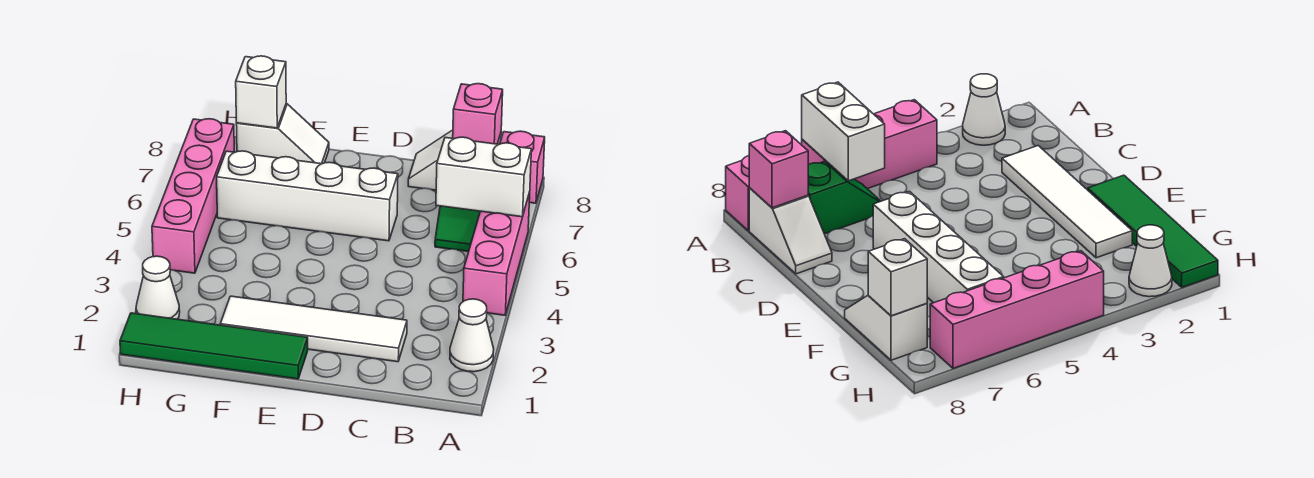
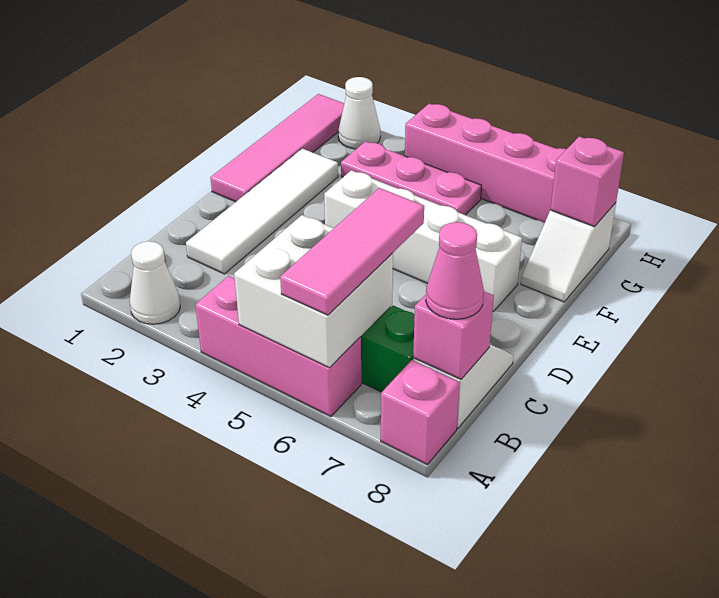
white brick A6:B6 level 2 -> white brick A5:B6 level 2
none -> pink tile A6:C6 level 3
none -> pink cone B8 level 3
white brick D6:G6 level 1 -> white brick E4:E7 level 1
green tile E1:H1 level 1 -> pink tile E1:H1 level 1
none -> pink plate G3:G5 level 1
white brick G8 level 2 -> pink brick G8 level 2

